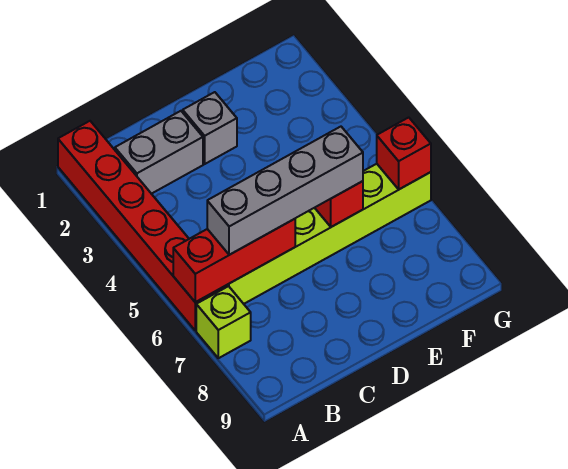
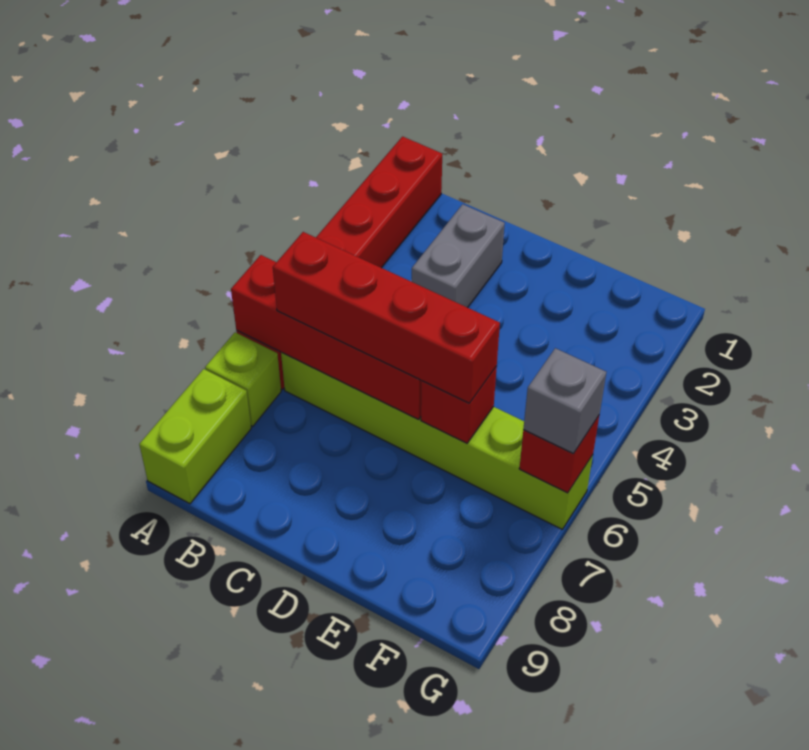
red brick A6:C6 level 2 -> red brick A6:D6 level 2
none -> lime brick A8:A9 level 1
grey brick B2:C2 level 1 -> grey brick C2:C3 level 1
grey brick B6:E6 level 3 -> red brick B6:E6 level 3
grey brick D2 level 1 -> grey brick G6 level 3

